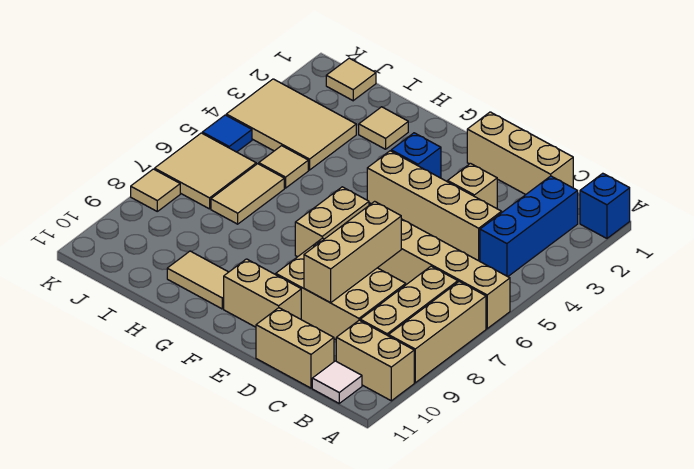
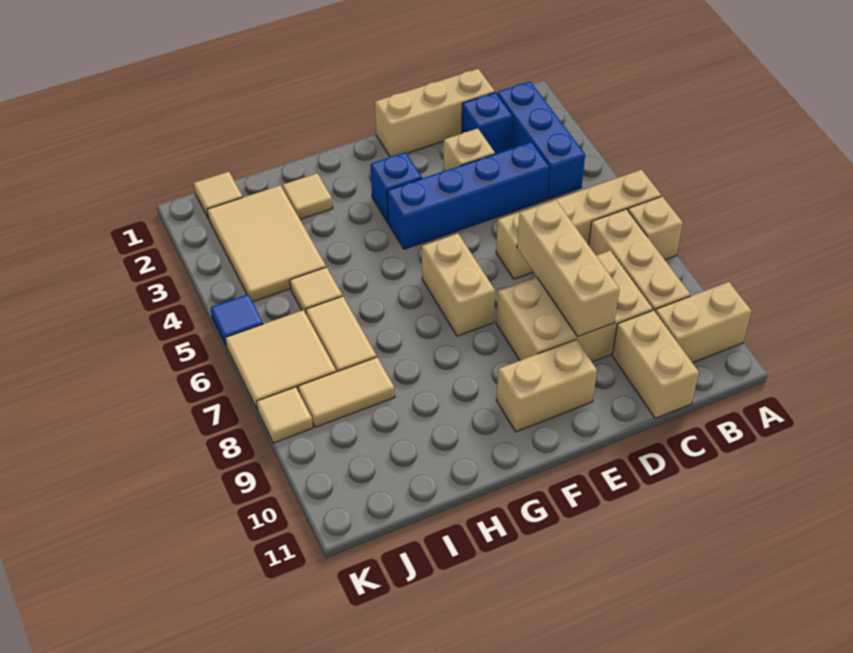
blue brick A1 level 1 -> blue brick C2 level 1
tan brick A7:A9 level 1 -> tan brick A7 level 1
white tile B11 level 1 -> none
tan brick C4:F4 level 1 -> blue brick C4:F4 level 1
tan brick C11:D11 level 1 -> tan brick C10:C11 level 1
tan tile G10:H10 level 1 -> tan tile I8:J8 level 1
tan tile I3:K4 level 1 -> tan tile I2:J4 level 1

